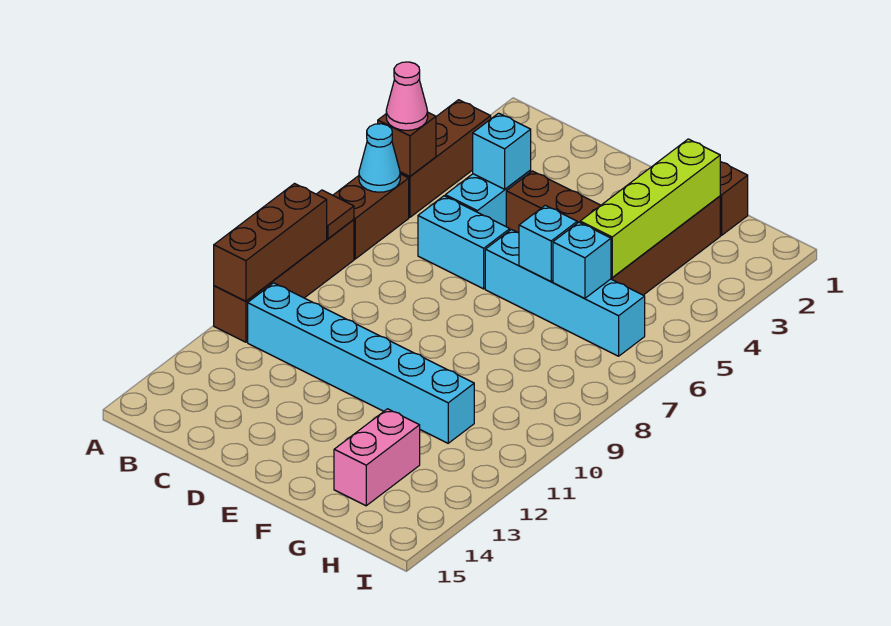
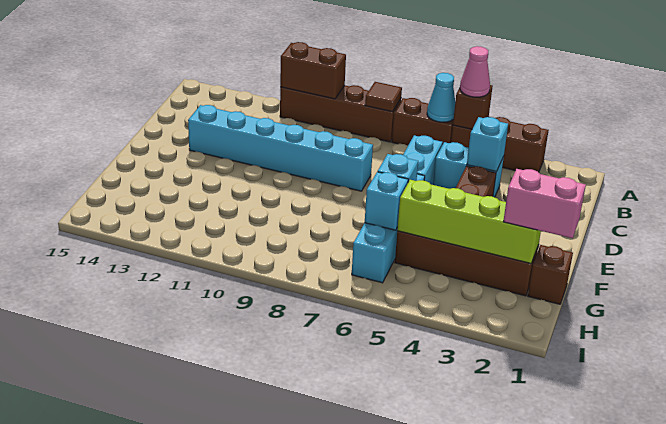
brown brick A9:A11 level 2 -> brown brick A10:A11 level 2
cyan brick B11:G11 level 1 -> cyan brick D8:D13 level 1
pink brick G13:G14 level 1 -> pink brick G1:G2 level 3

